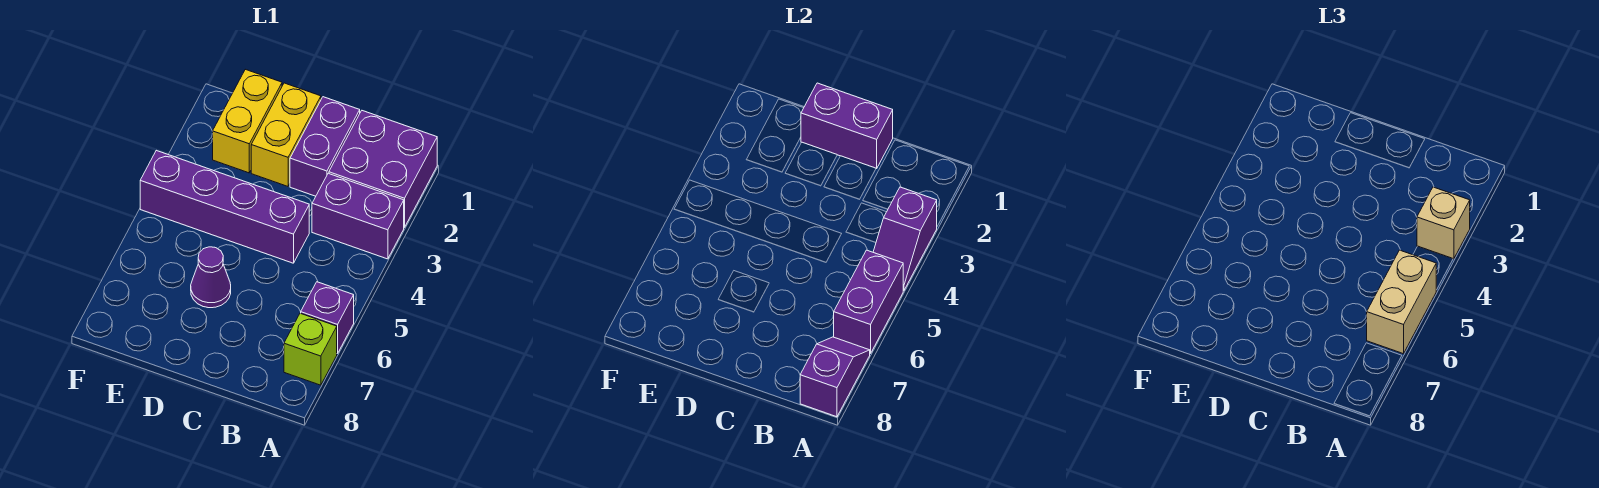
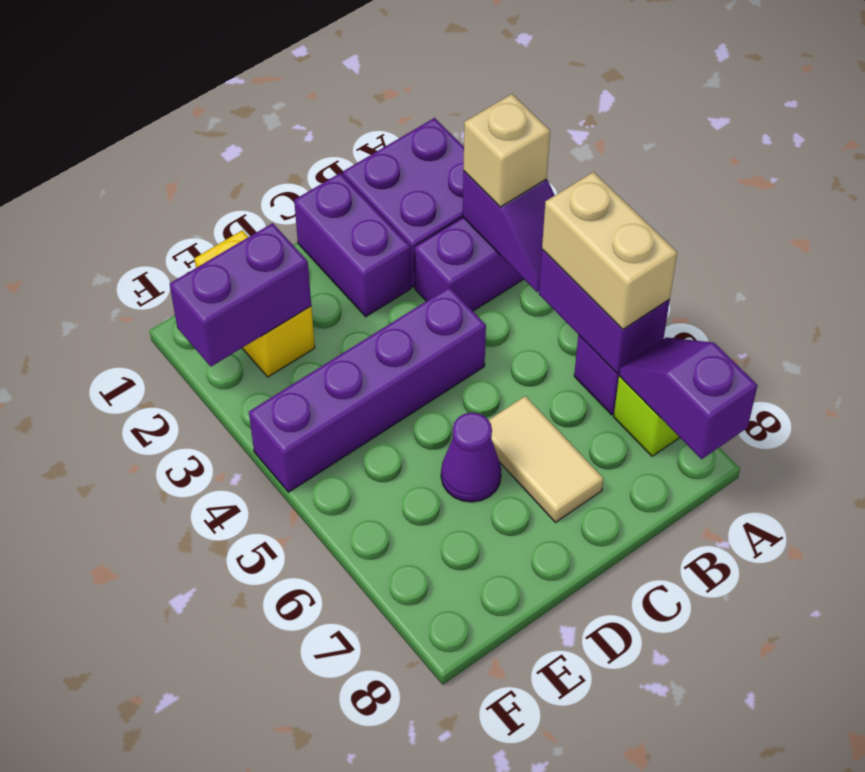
purple brick C1:D1 level 2 -> purple brick E2:F2 level 2
none -> tan tile C6:C7 level 1
yellow brick D1:D2 level 1 -> none

